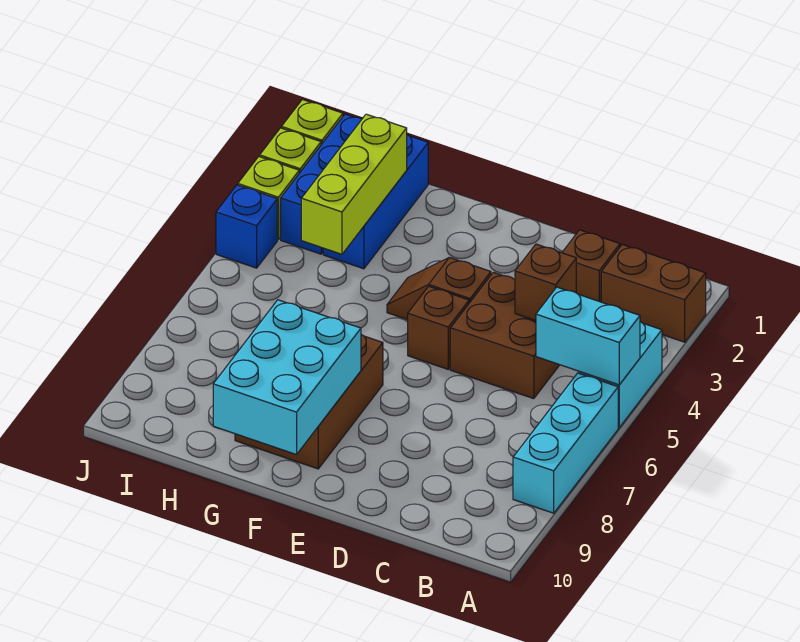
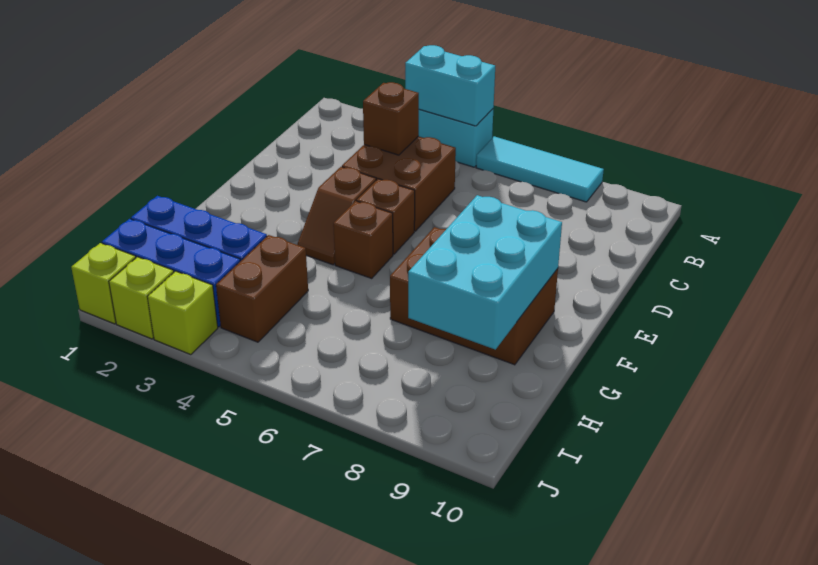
brown brick A2:B2 level 1 -> brown brick H4:I4 level 1
cyan brick A5:B5 level 2 -> cyan brick A4:A5 level 2
cyan brick A6:A8 level 1 -> cyan tile A6:A8 level 1
brown brick C2 level 1 -> brown brick F5 level 1
cyan brick F8:G10 level 2 -> cyan brick F8:H9 level 2
lime brick H2:H4 level 2 -> none
blue brick J4 level 1 -> none

